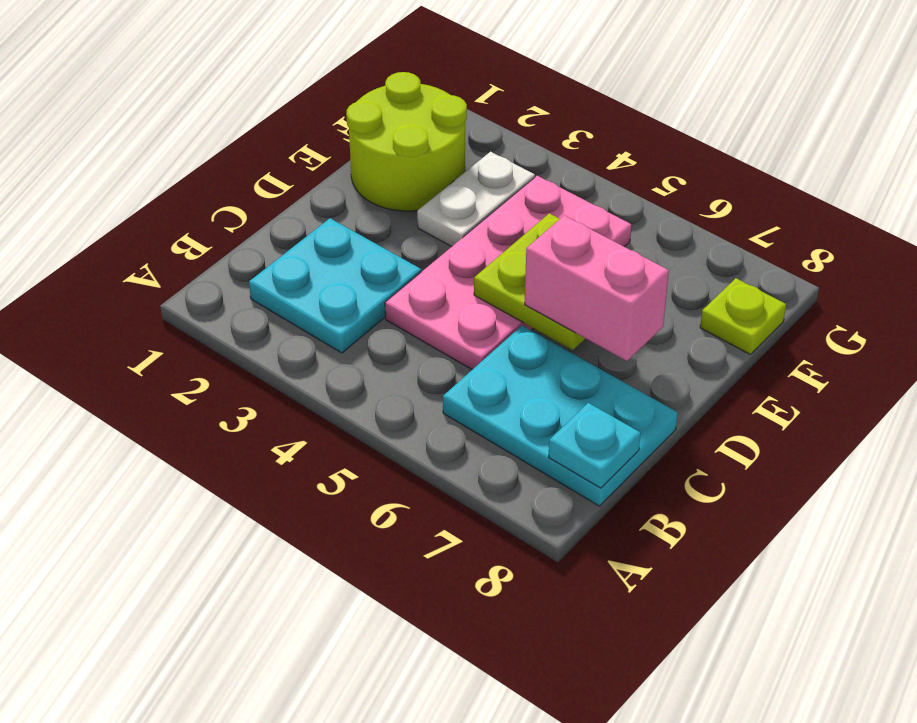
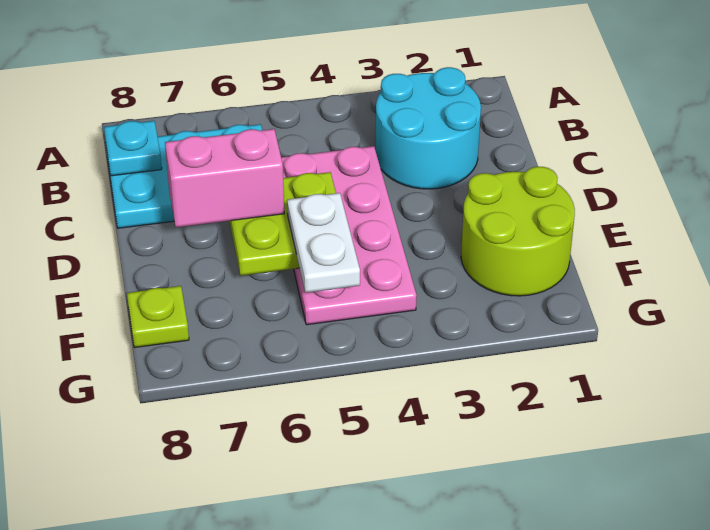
cyan plate B2:C3 level 1 -> cyan round brick B2:C3 level 1
white plate E3:F3 level 1 -> white plate E5:F5 level 3

